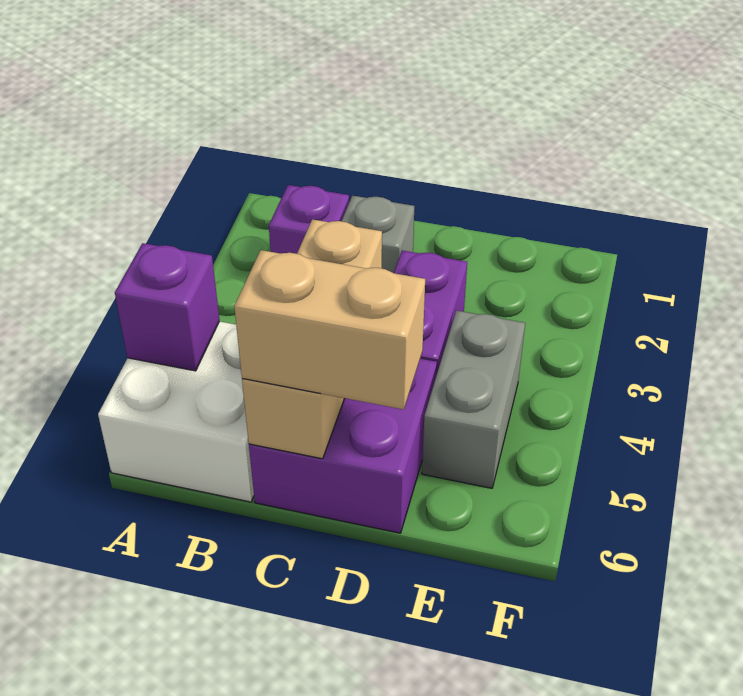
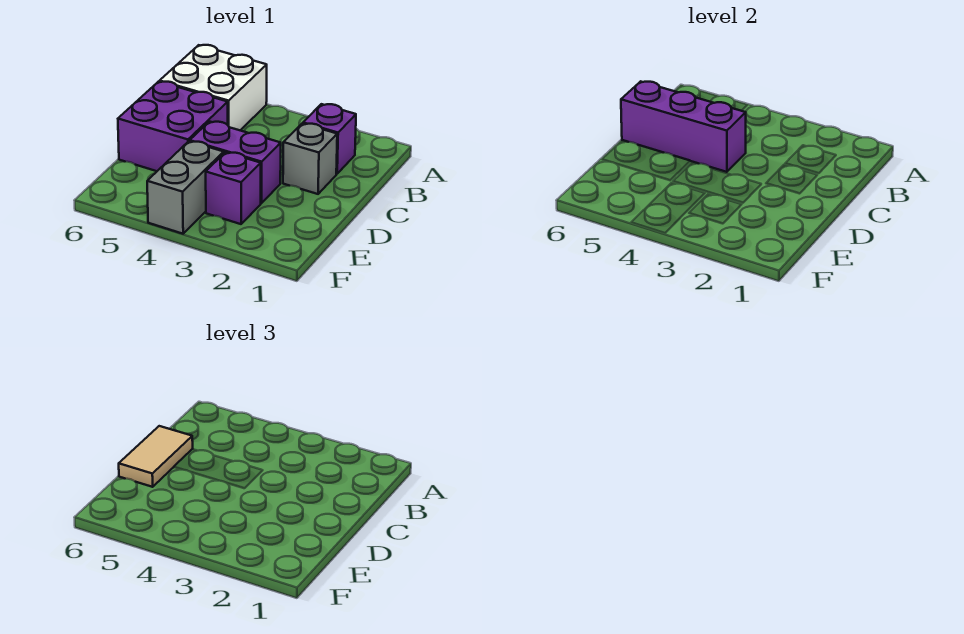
purple brick A5 level 2 -> purple brick E3 level 1
tan brick C4:C6 level 2 -> purple brick C4:C6 level 2
tan brick C6:D6 level 3 -> tan tile C6:D6 level 3
grey brick E4:E5 level 1 -> grey brick E4:F4 level 1

